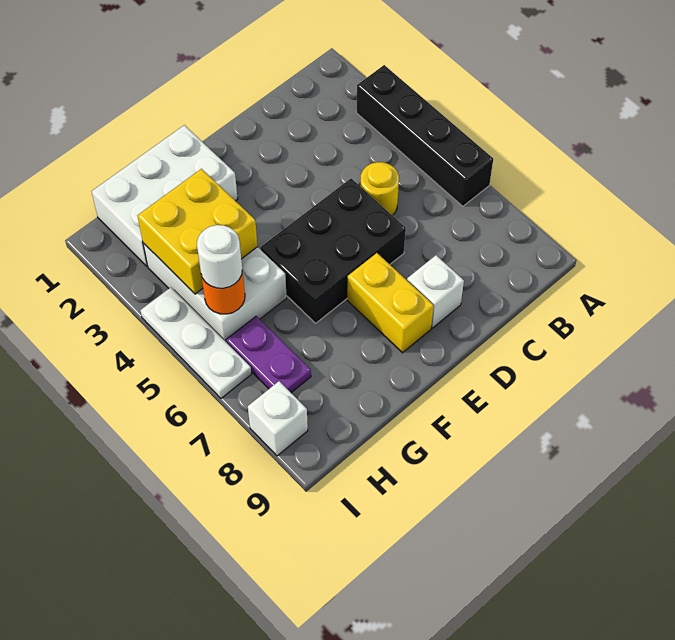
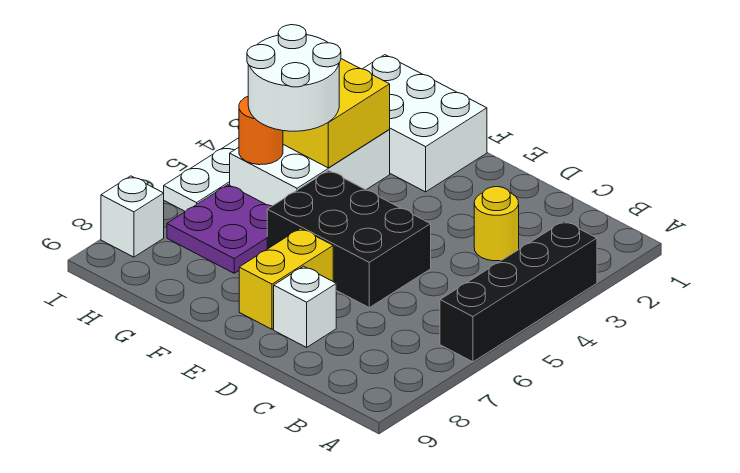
yellow round brick C5 level 1 -> yellow round brick C3 level 1
white round brick H5 level 3 -> white round brick G4:H5 level 3
purple plate H6:H7 level 1 -> purple plate G6:H7 level 1

